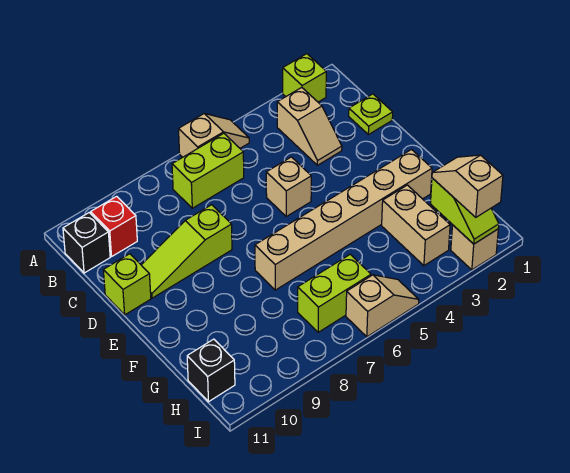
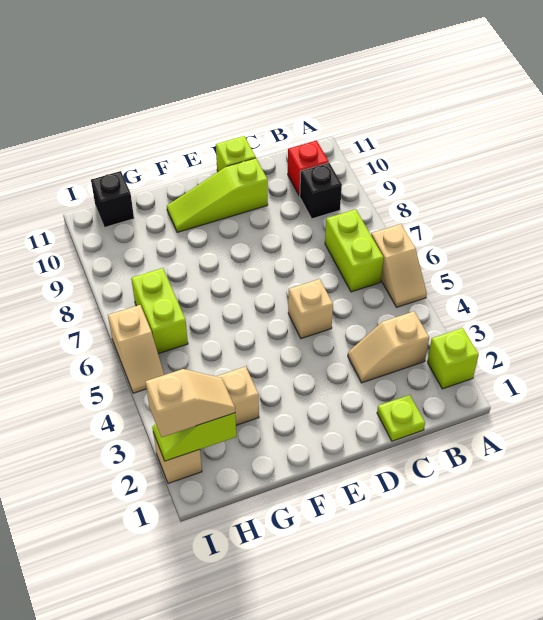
black brick B11 level 1 -> black brick B9 level 1
lime slope D8:D10 level 1 top 8 -> lime slope D10:F10 level 1 top D
tan brick F2:F7 level 1 -> none

